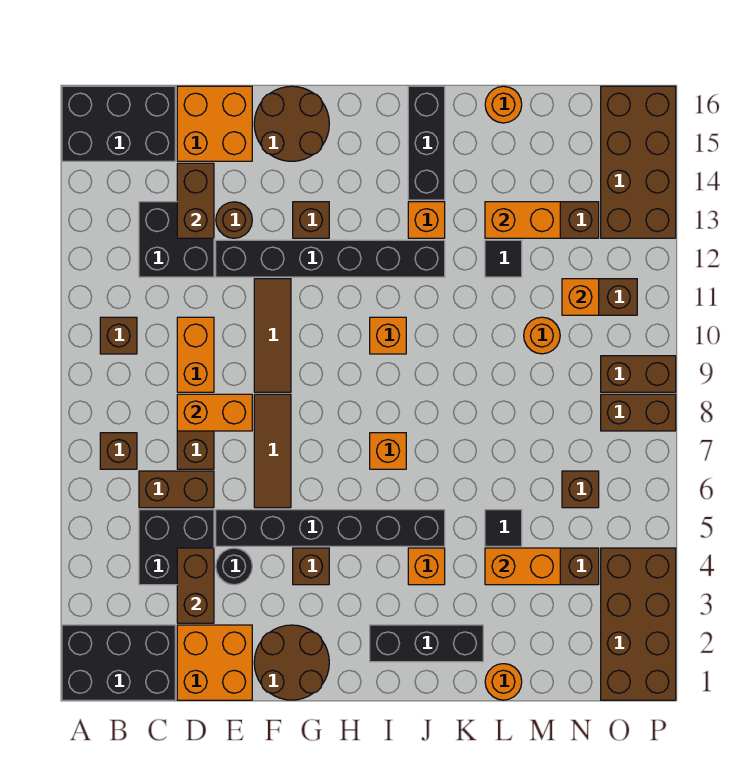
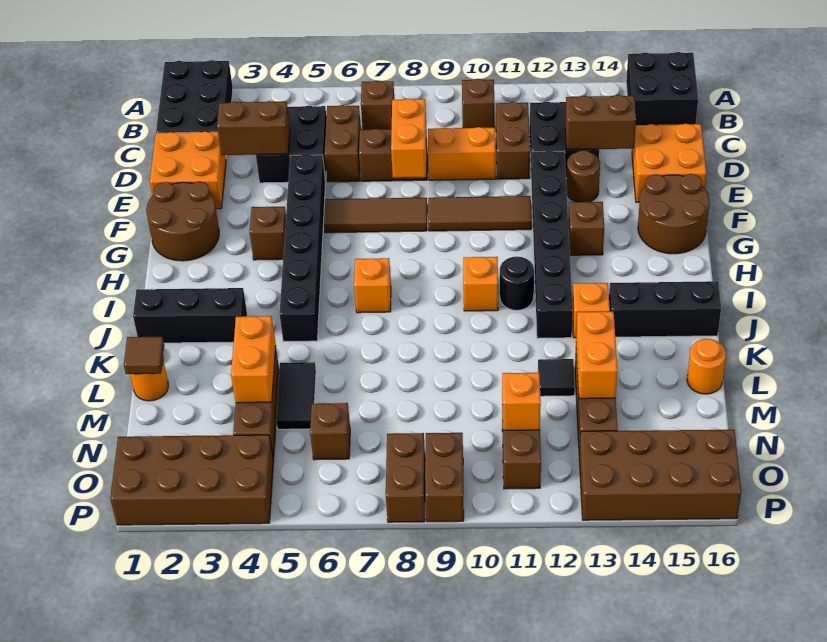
black brick A15:C16 level 1 -> black brick A15:B16 level 1
none -> brown brick C11:D11 level 1
black round brick E4 level 1 -> black round brick I11 level 1
black brick I2:K2 level 1 -> black brick J1:J3 level 1
orange brick J4 level 1 -> none
none -> brown tile L1 level 2
black tile L5 level 1 -> black tile L5:M5 level 1
orange round brick M10 level 1 -> none

